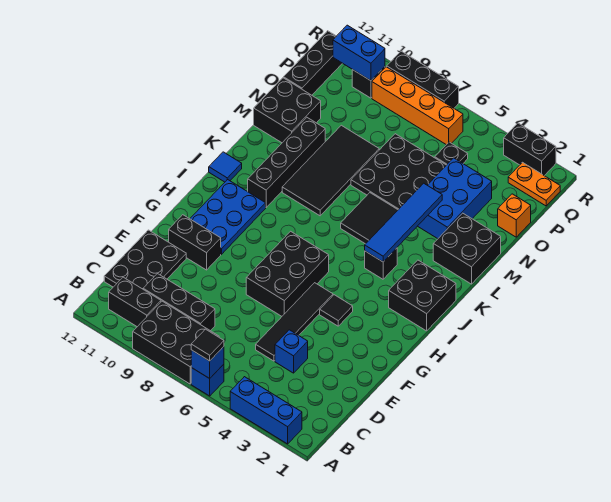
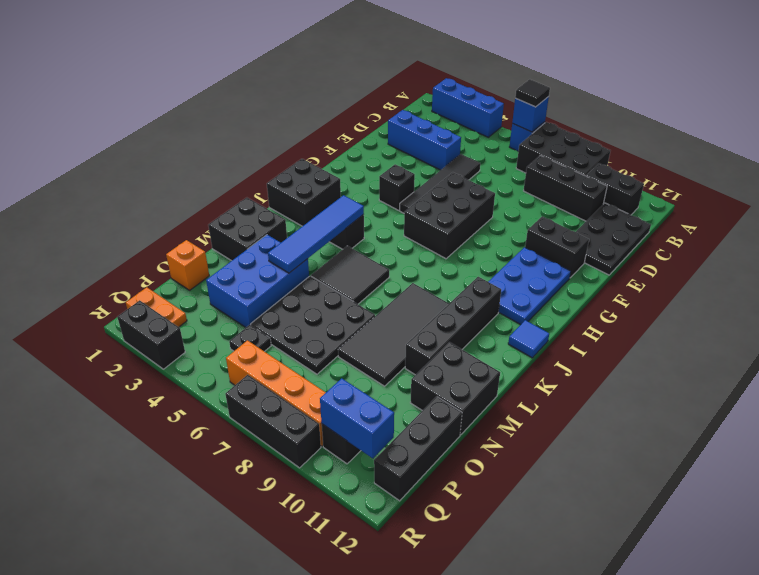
blue brick D4 level 1 -> blue brick D2:D4 level 1
black tile G4 level 1 -> black brick G4 level 1

